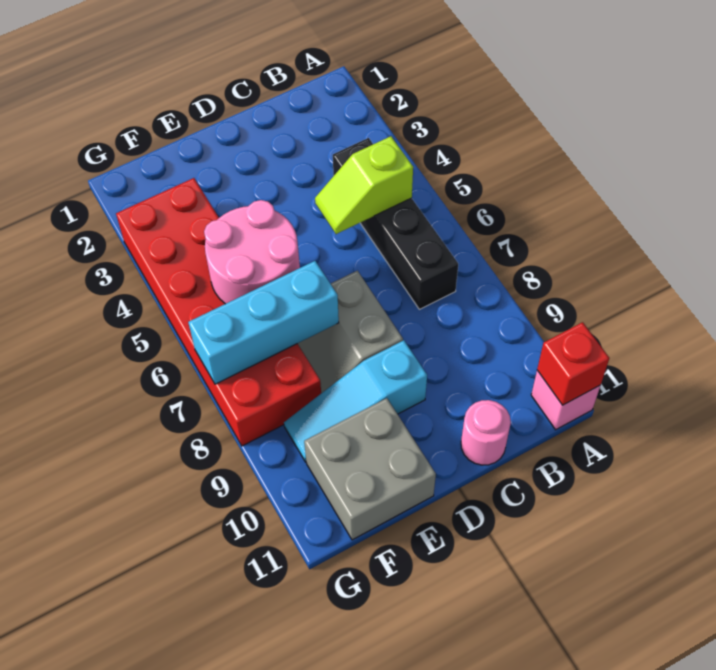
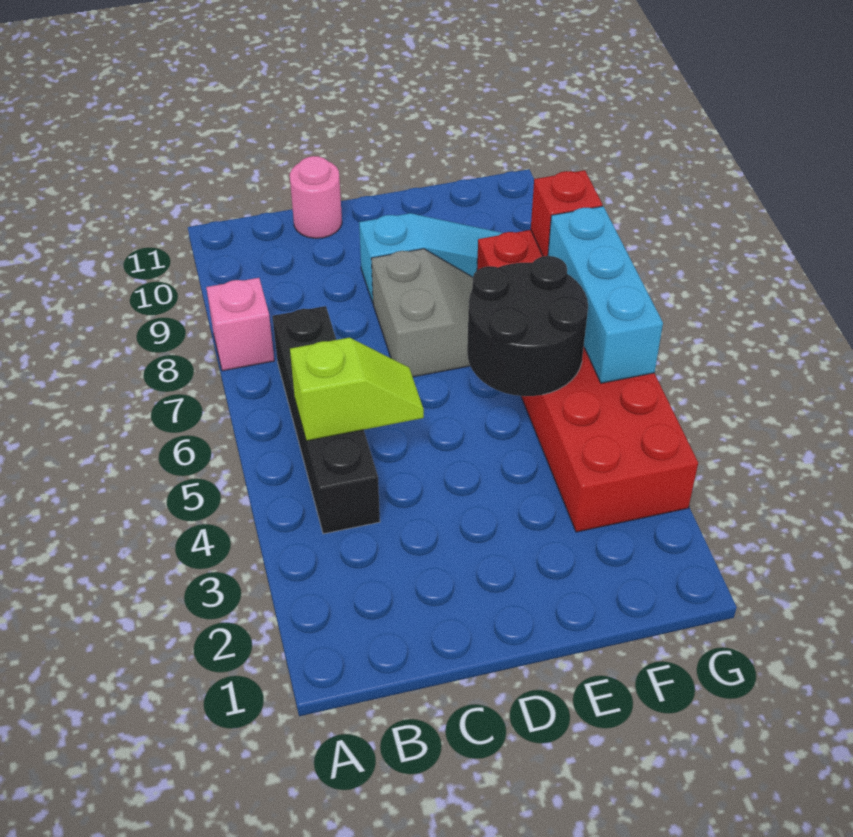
pink brick A11 level 1 -> pink brick A8 level 1
red brick A11 level 2 -> red brick G8 level 2
pink round brick E5:F6 level 2 -> black round brick E5:F6 level 2
cyan brick E7:G7 level 2 -> cyan brick G5:G7 level 2
grey brick E10:F11 level 1 -> none

